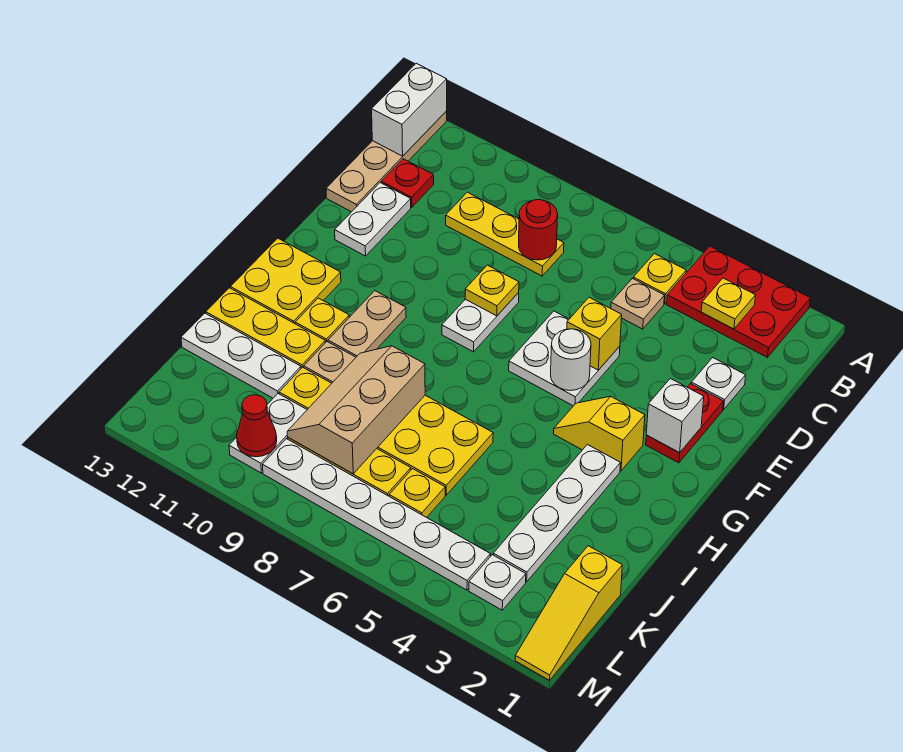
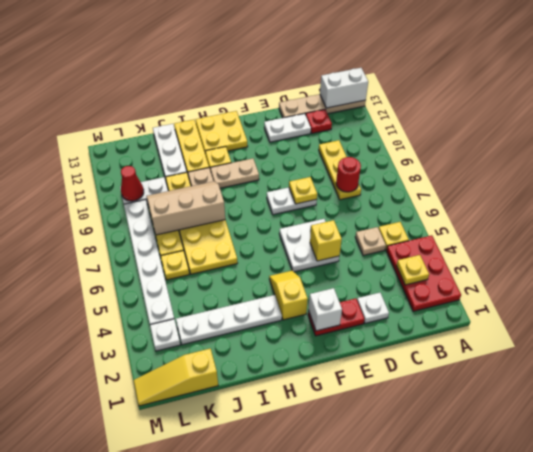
white round brick F5 level 2 -> none

